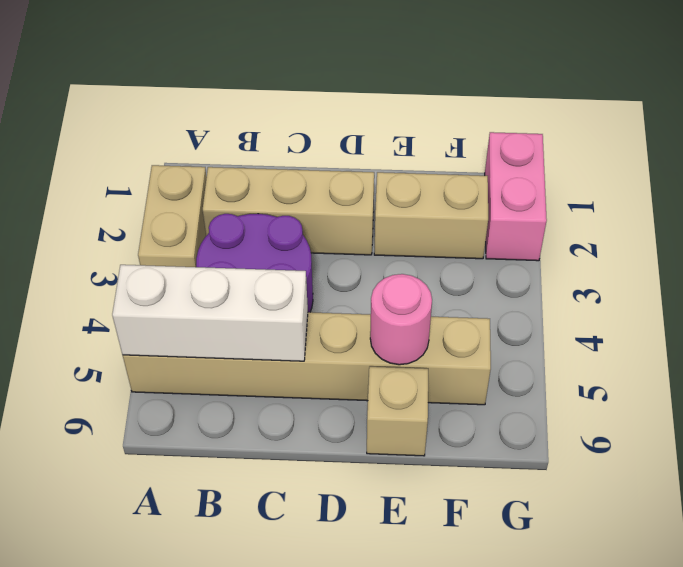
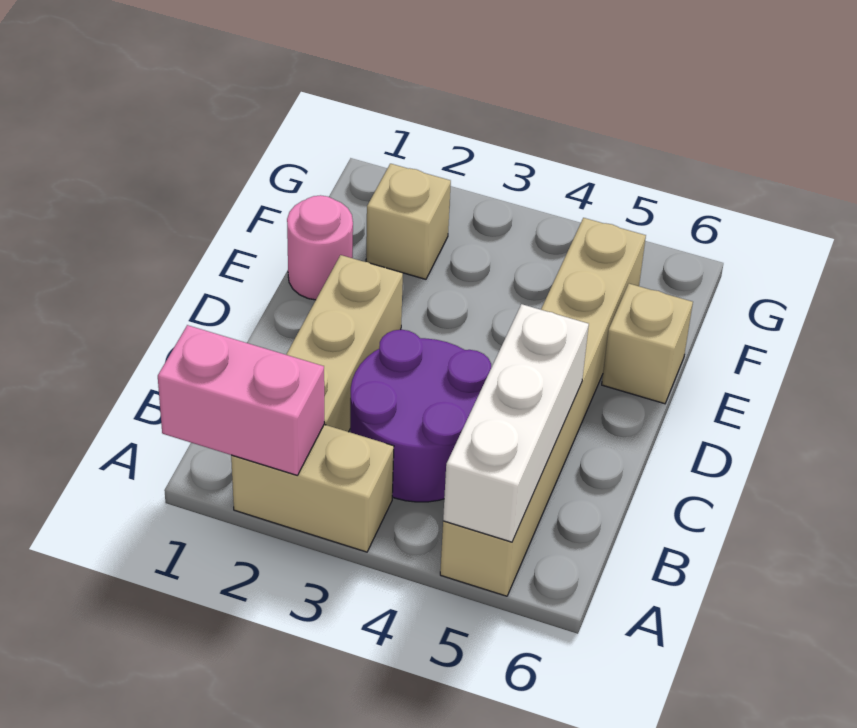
tan brick E2:F2 level 1 -> tan brick F2 level 1
pink round brick E5 level 2 -> pink round brick E1 level 1
pink brick G1:G2 level 1 -> pink brick A1:A2 level 2

